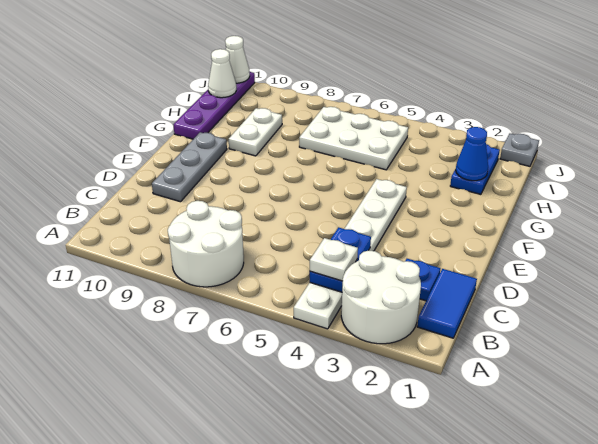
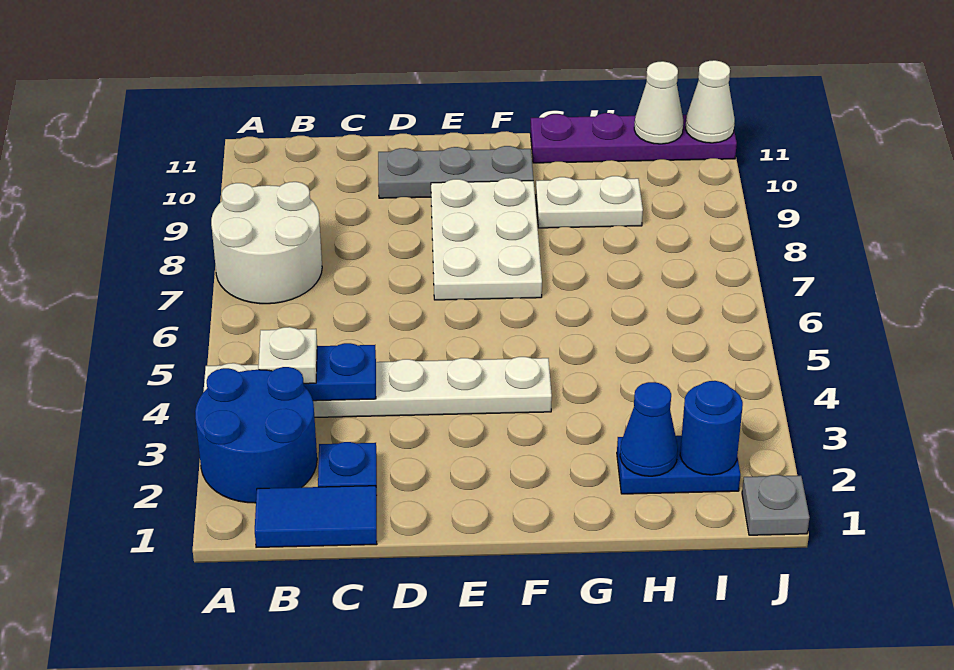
white round brick A2:B3 level 1 -> blue round brick A2:B3 level 1
white plate H5:I7 level 1 -> white plate E7:F9 level 1
none -> blue round brick I2 level 2

